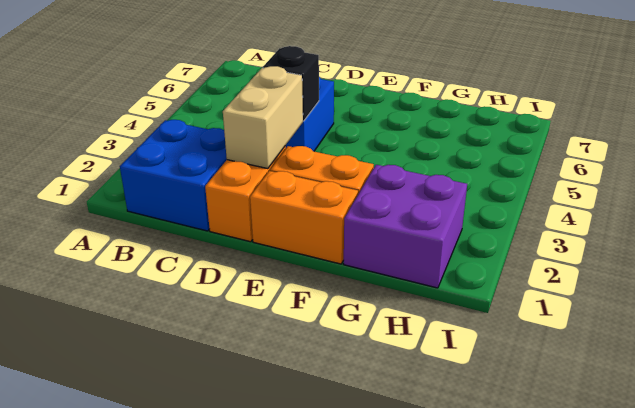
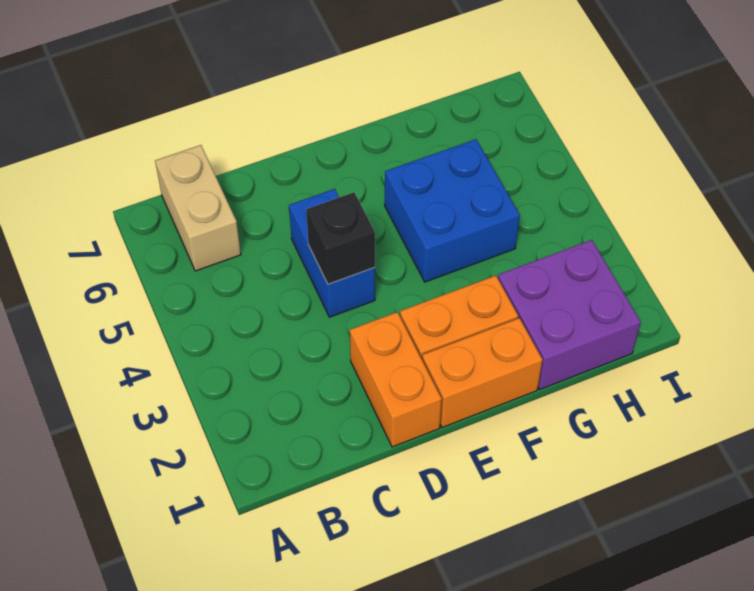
blue brick B1:C2 level 1 -> blue brick F4:G5 level 1
tan brick D2:D3 level 2 -> tan brick B6:B7 level 1

